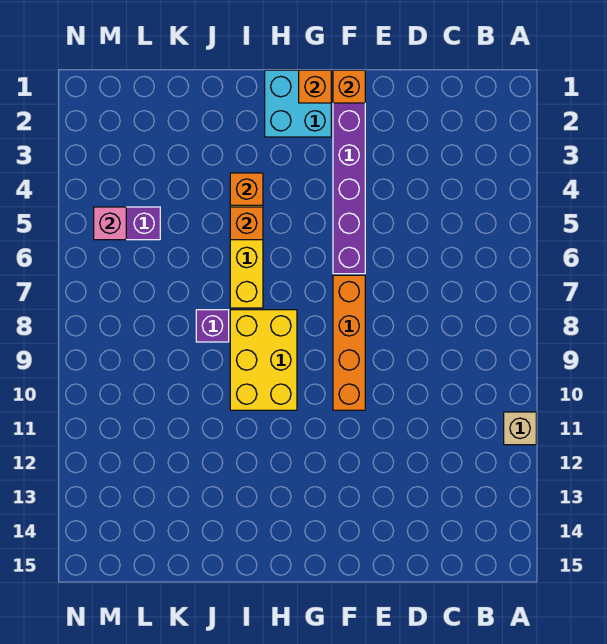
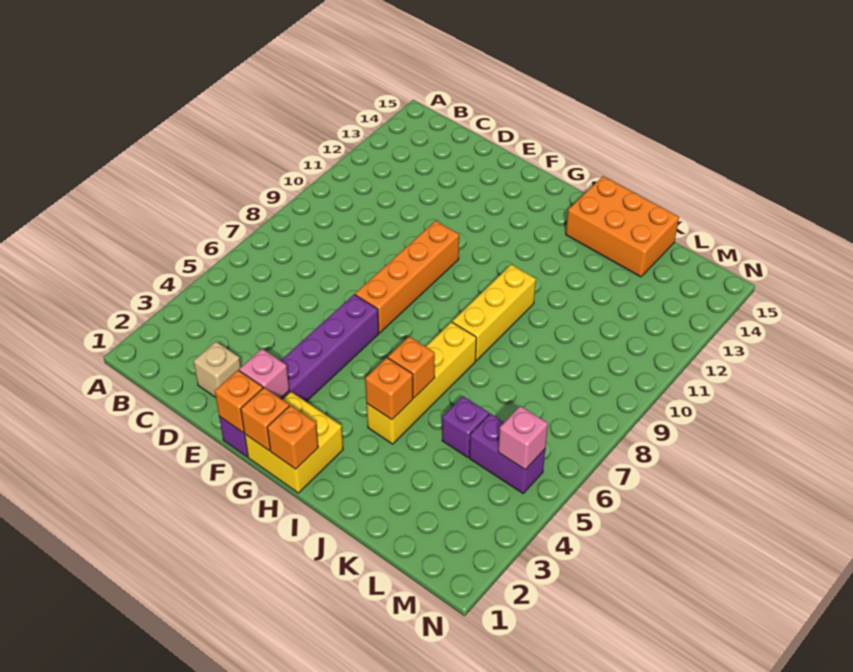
tan brick A11 level 1 -> tan brick D2 level 1
none -> pink brick F2 level 2
cyan brick G1:H2 level 1 -> yellow brick G1:H2 level 1
none -> orange brick H1 level 2
yellow brick H8:I10 level 1 -> yellow brick I8:I10 level 1
none -> orange brick I14:K15 level 1
purple brick J8 level 1 -> purple brick K5 level 1

